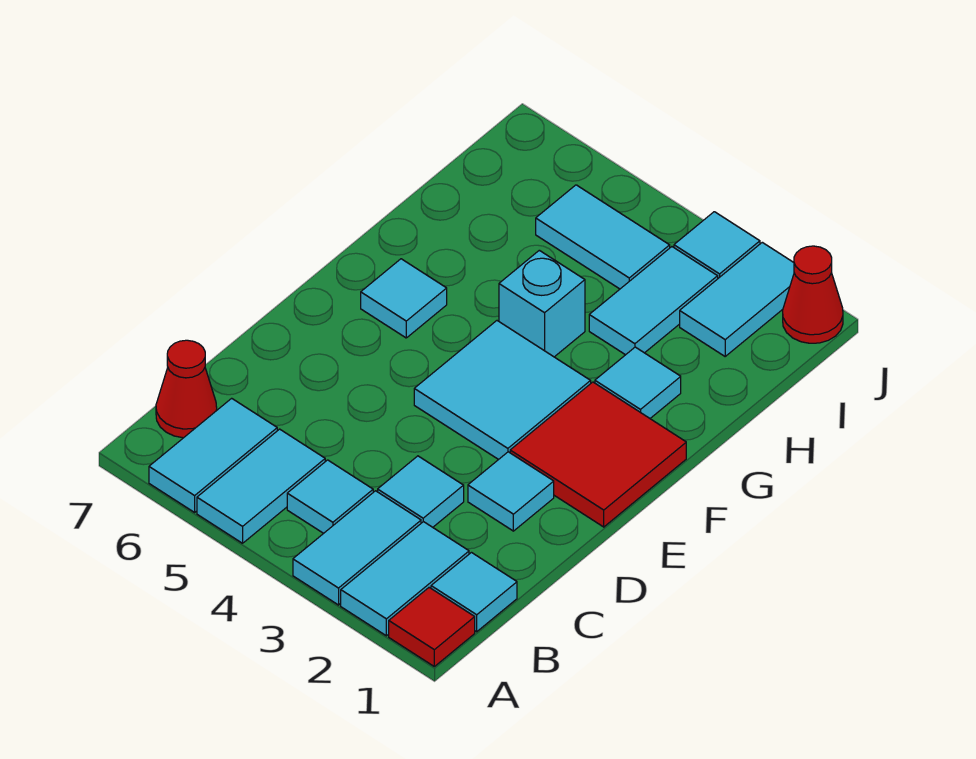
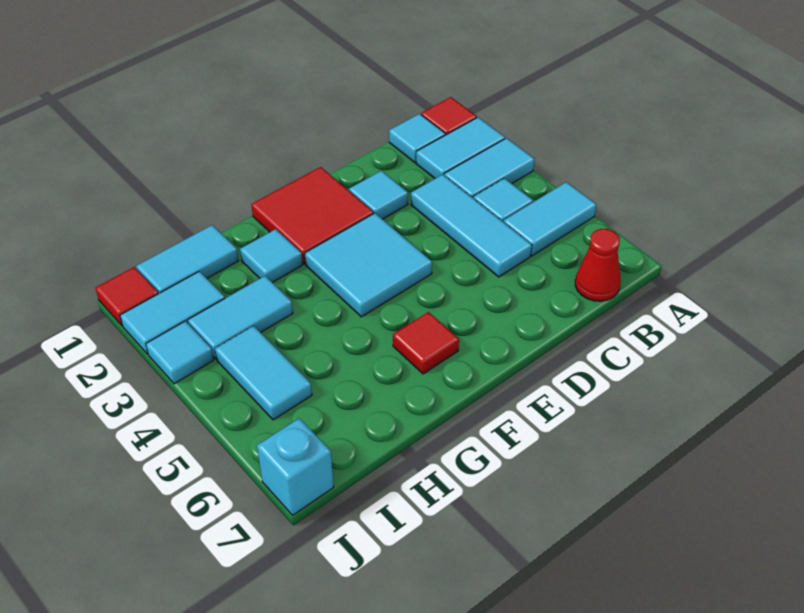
cyan tile A6:B6 level 1 -> cyan tile H1:I1 level 1
cyan tile C3 level 1 -> cyan tile C3:C5 level 1
cyan tile F6 level 1 -> red tile F6 level 1
cyan brick G4 level 1 -> cyan brick J7 level 1
red cone J1 level 1 -> red tile J1 level 1

